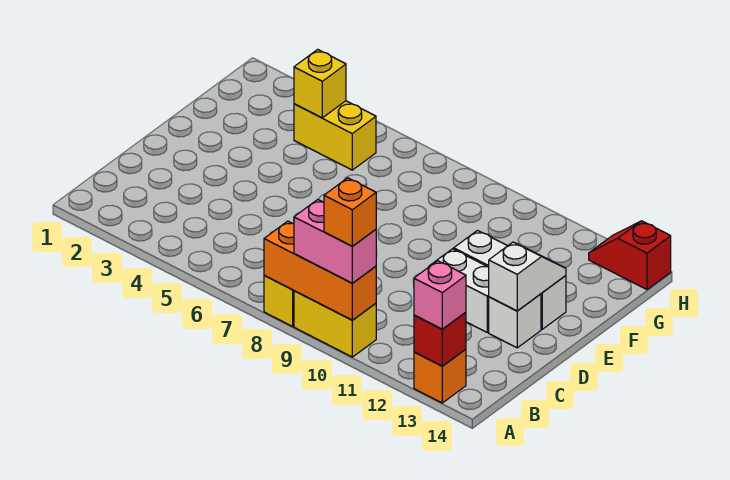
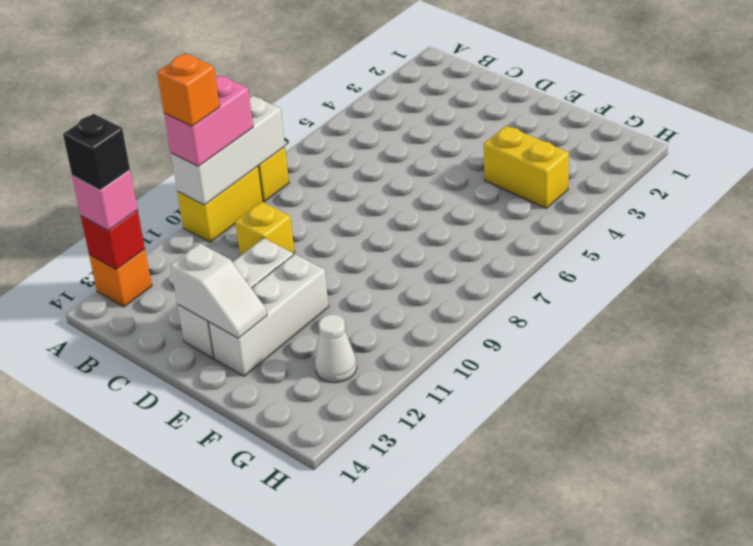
orange brick A8:A10 level 2 -> white brick A8:A10 level 2
none -> black brick A13 level 4
yellow brick G4:G5 level 1 -> yellow brick F4:G4 level 1
yellow brick G4 level 2 -> yellow brick C10 level 1
none -> white cone G12 level 1
red slope H13:H14 level 1 top 14 -> none

